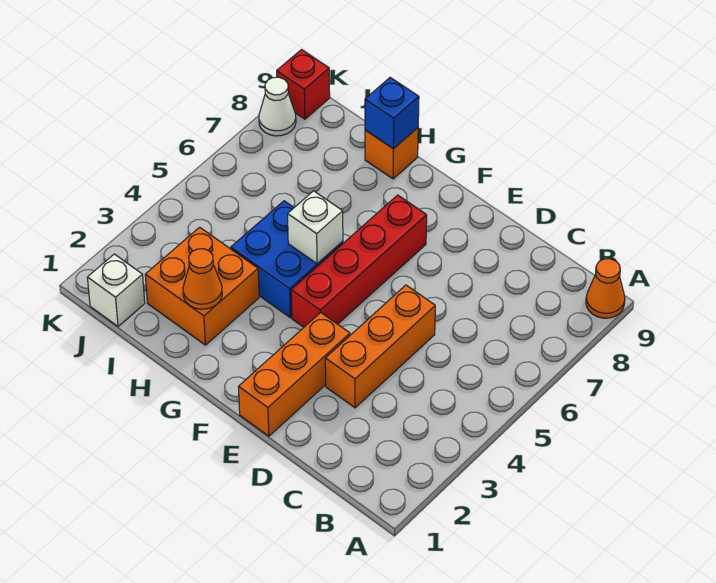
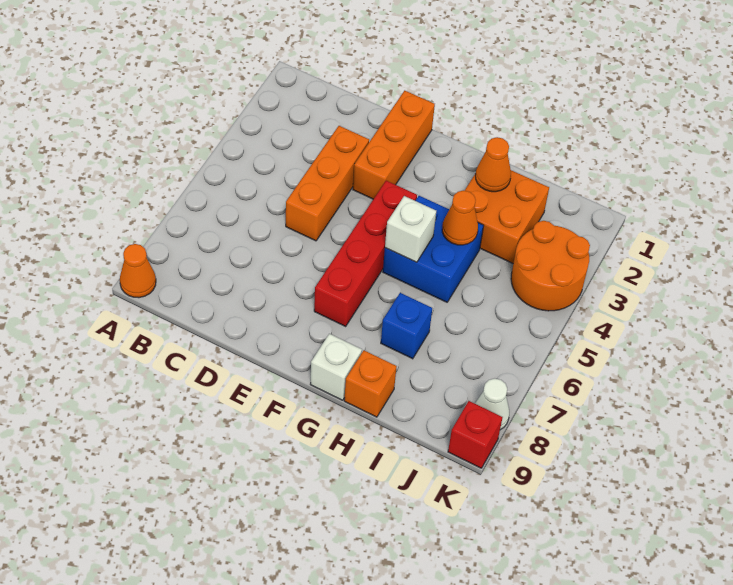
none -> orange cone H4 level 2
blue brick H9 level 2 -> blue brick H7 level 1
white brick J1 level 1 -> white brick G9 level 1
none -> orange round brick J3:K4 level 1

